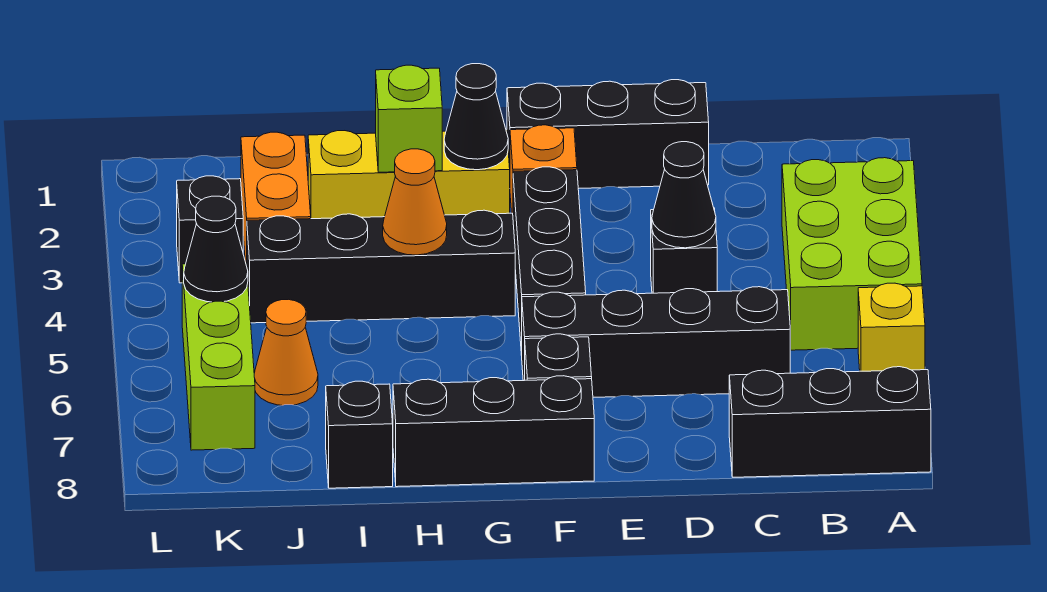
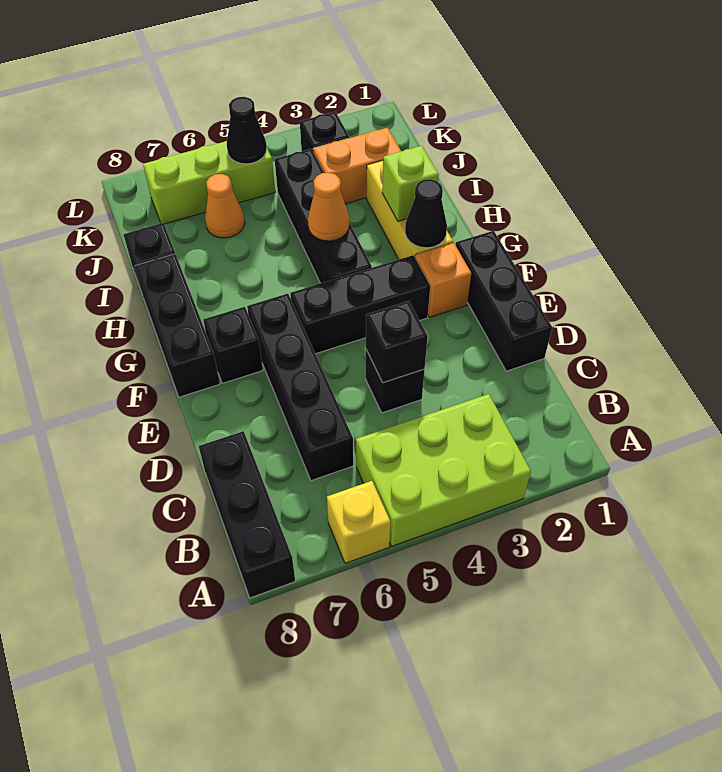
black cone D4 level 2 -> black brick D4 level 2

